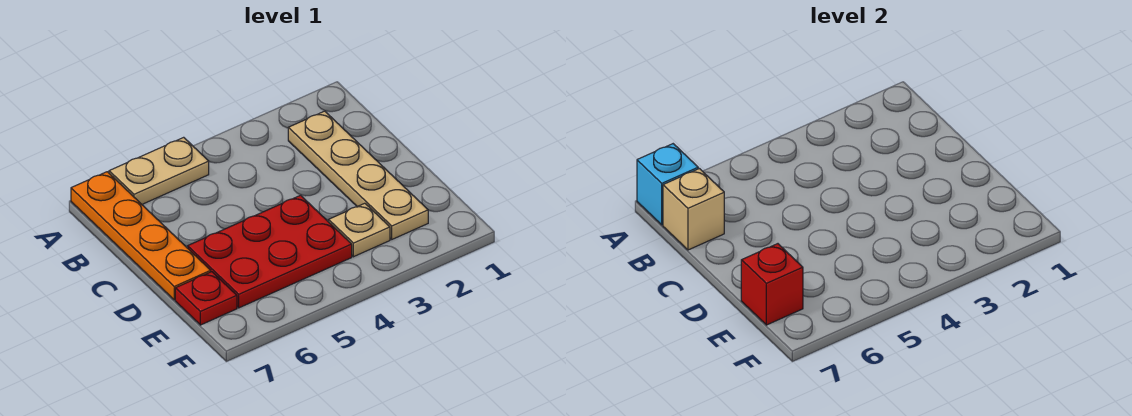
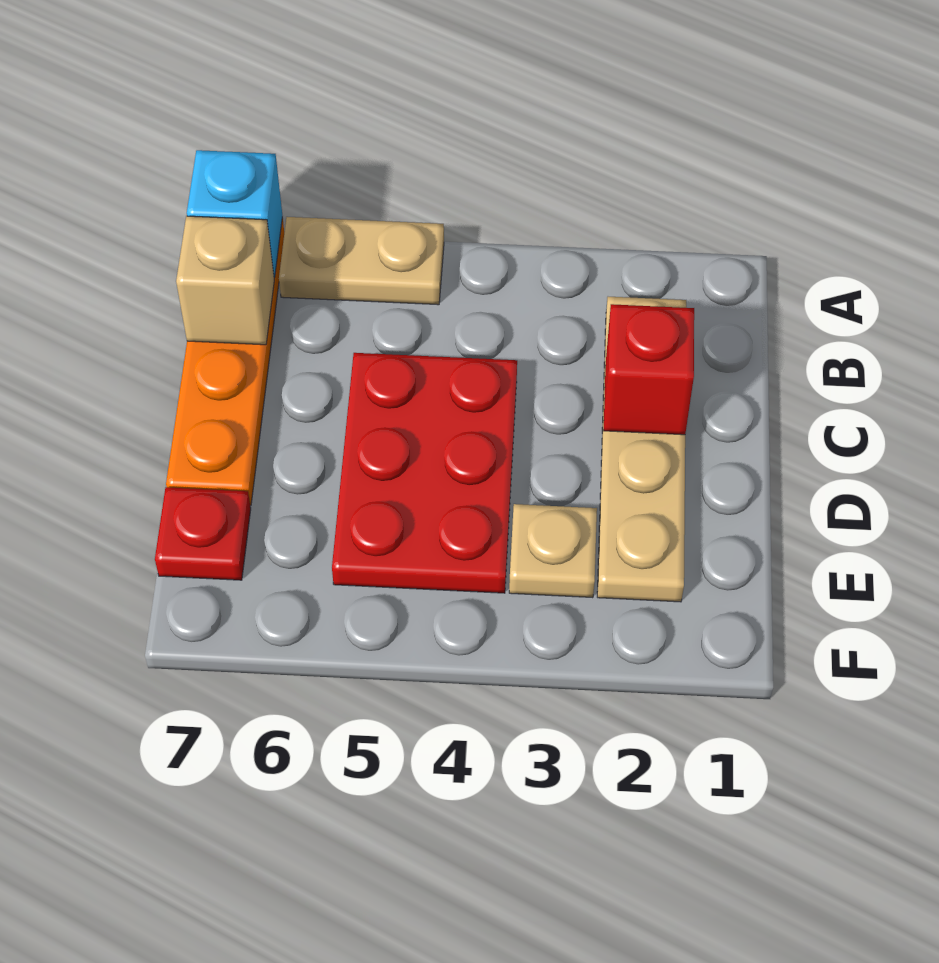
red plate D4:E6 level 1 -> red plate C4:E5 level 1
red brick E7 level 2 -> red brick C2 level 2

